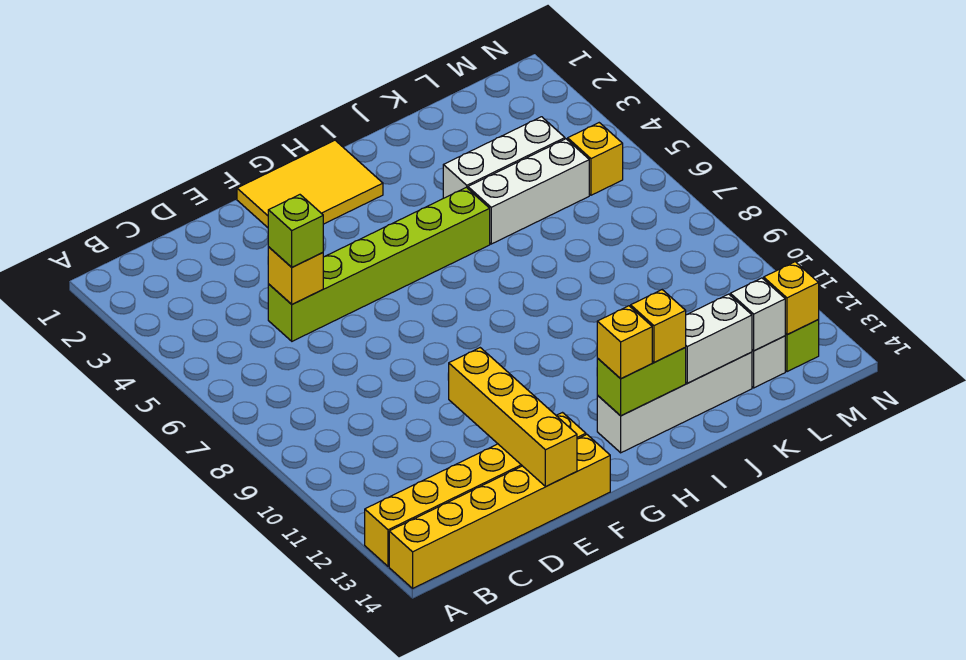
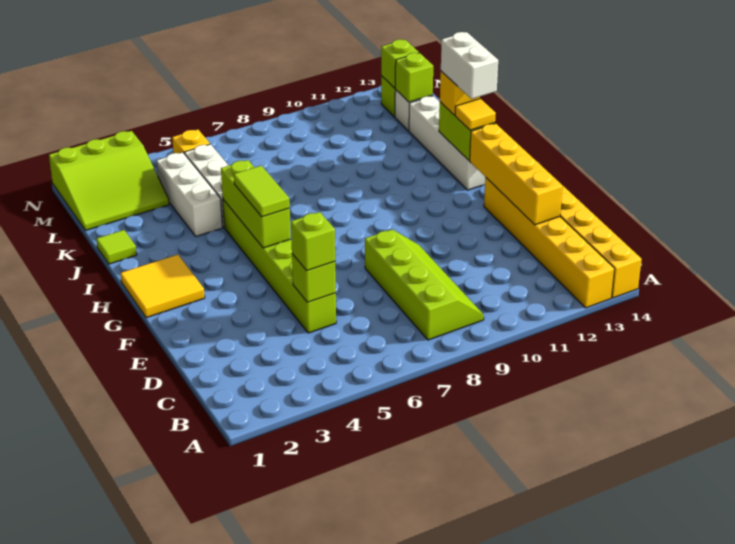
none -> lime slope B8:E9 level 1 top 8
yellow brick D5 level 2 -> lime brick D5 level 2
yellow brick E11:E14 level 2 -> yellow brick D13:G13 level 2
yellow tile F1:H2 level 1 -> yellow tile G1:H2 level 1
none -> lime brick G5:I5 level 2
none -> lime tile G5:H5 level 3
yellow brick H13 level 3 -> yellow tile H13 level 3
none -> lime tile J1 level 1
white brick J13:K13 level 2 -> white brick H13:I13 level 4
none -> lime slope L1:N3 level 1 top N
white brick L13 level 2 -> lime brick L13 level 2
yellow brick M13 level 2 -> lime brick M13 level 2

